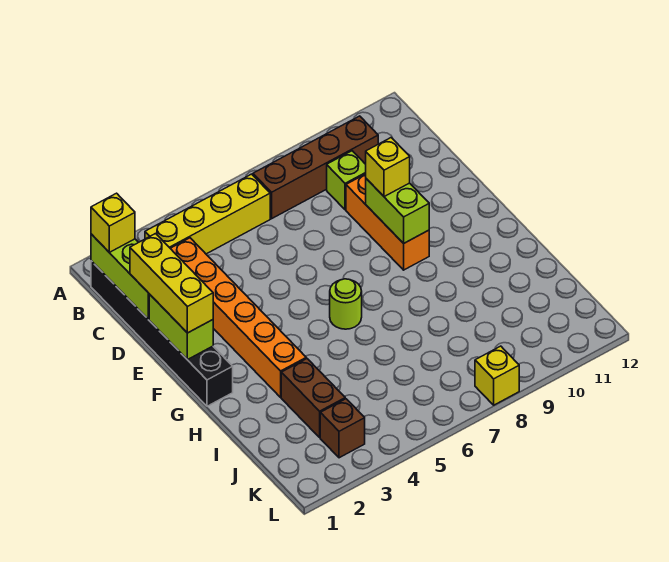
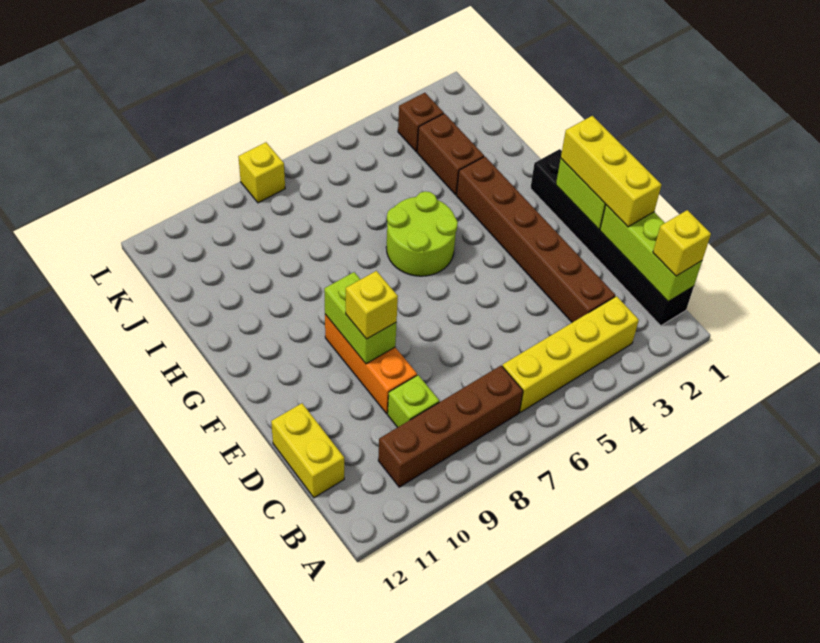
orange brick C3:H3 level 1 -> brown brick C3:H3 level 1
none -> yellow brick C12:D12 level 1
lime round brick G6 level 1 -> lime round brick G5:H6 level 1

